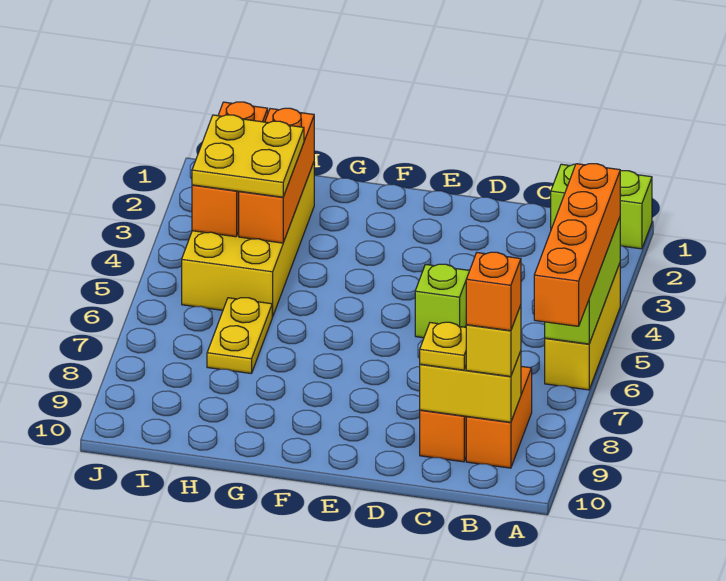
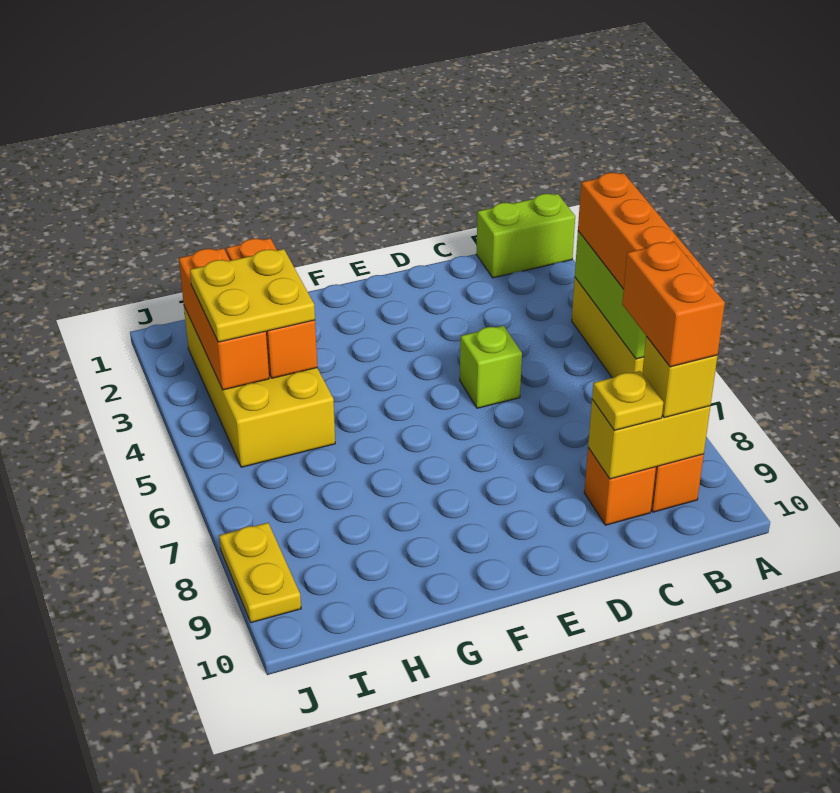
orange brick B9 level 4 -> orange brick B8:B9 level 4
yellow plate H6:H7 level 1 -> yellow plate J8:J9 level 1

